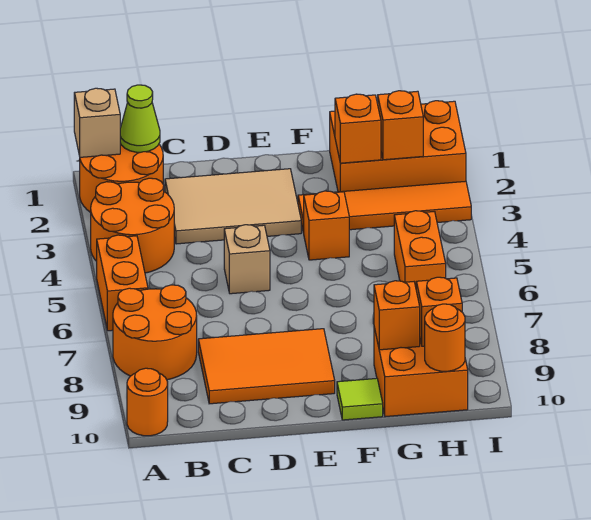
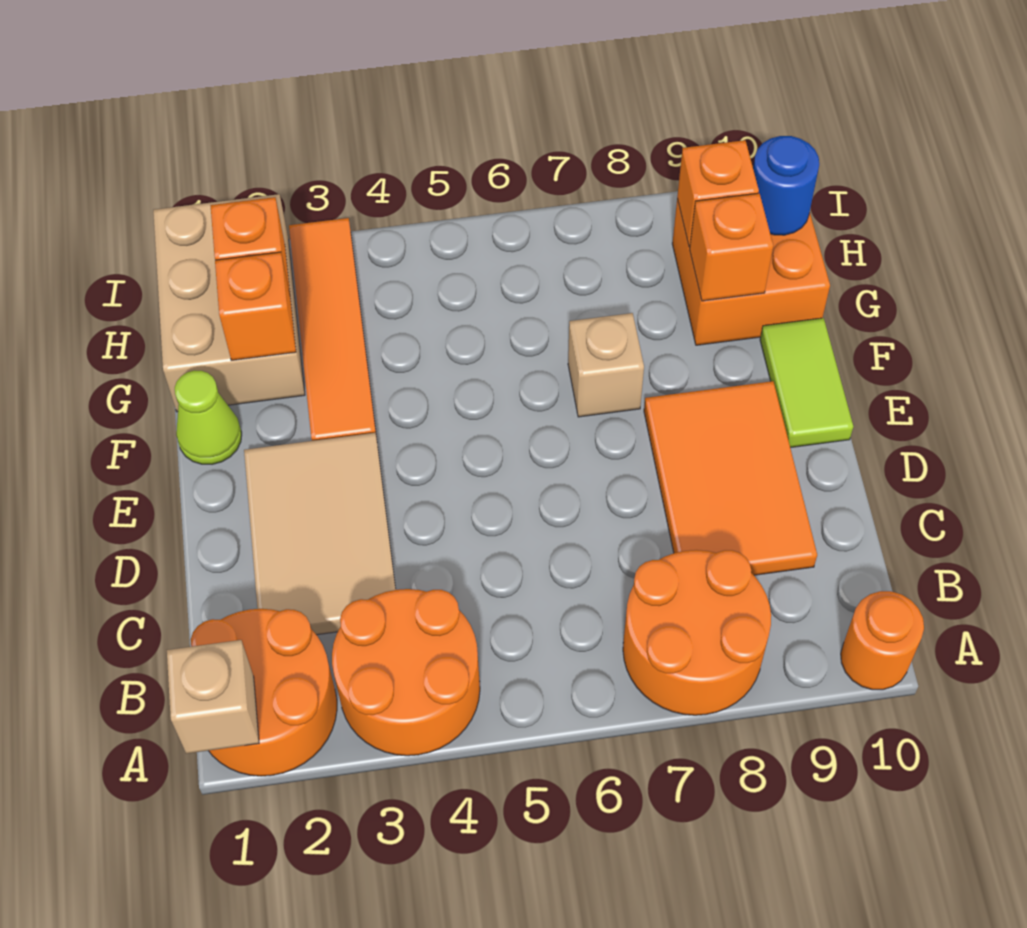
orange brick A5:A6 level 1 -> none
lime cone B1 level 2 -> lime cone F1 level 1
tan brick D5 level 1 -> tan brick F7 level 1
orange brick F4 level 1 -> none
lime tile F10 level 1 -> lime tile E10:F10 level 1
orange brick G1:I2 level 1 -> tan brick G1:I2 level 1
orange brick H5:H6 level 1 -> none
orange round brick H10 level 2 -> blue round brick H10 level 2

